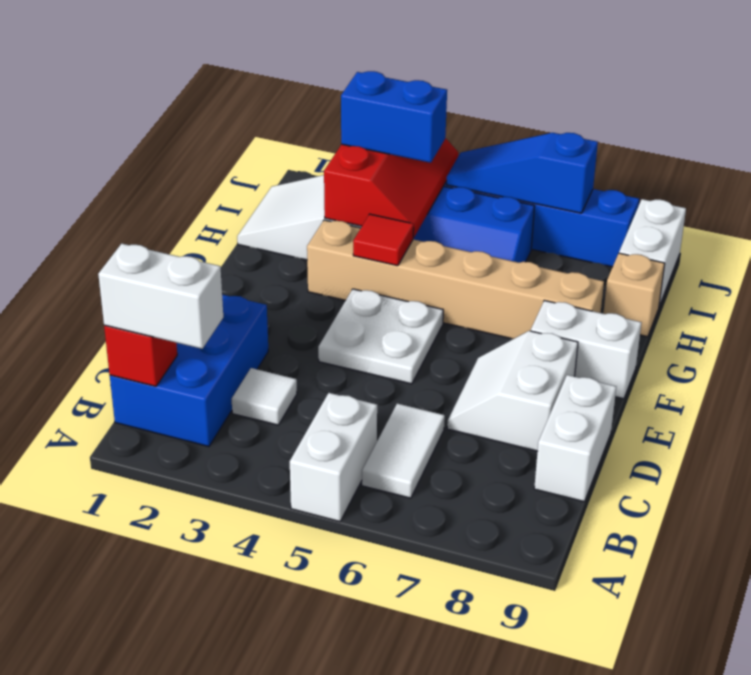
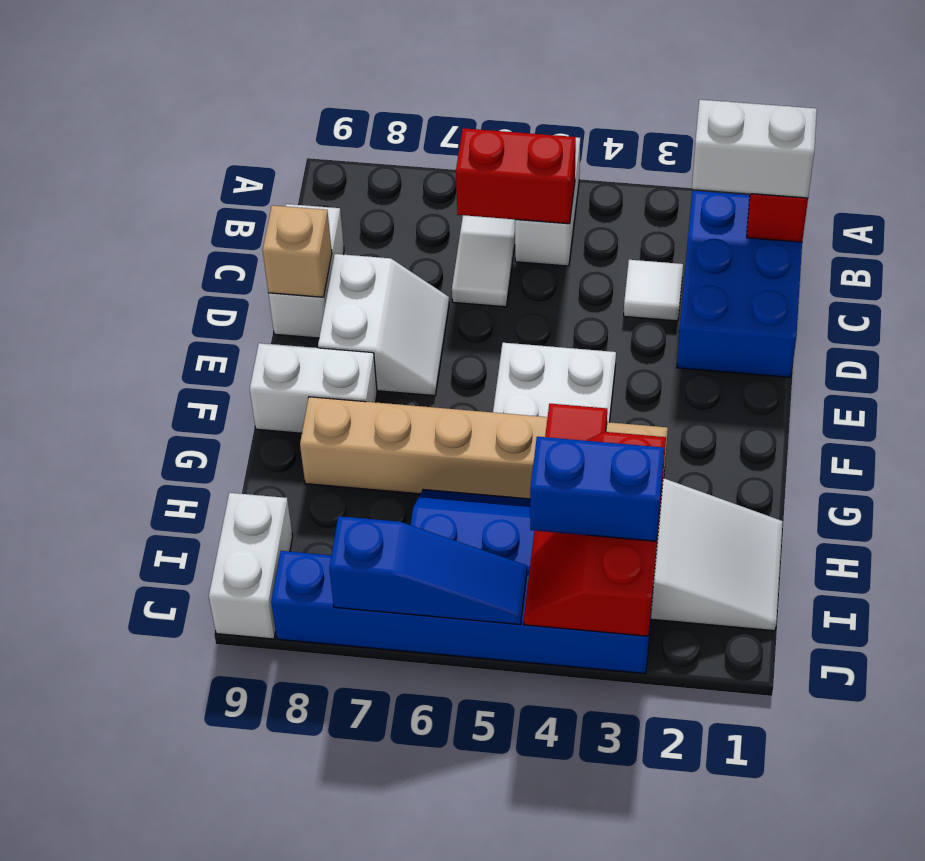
none -> red brick B5:B6 level 2
tan brick H9 level 1 -> tan brick D9 level 2

